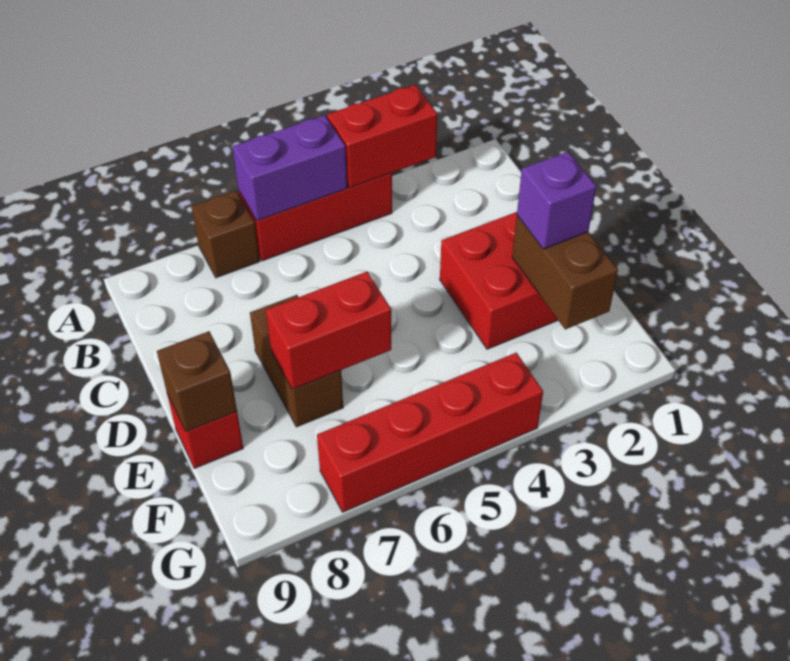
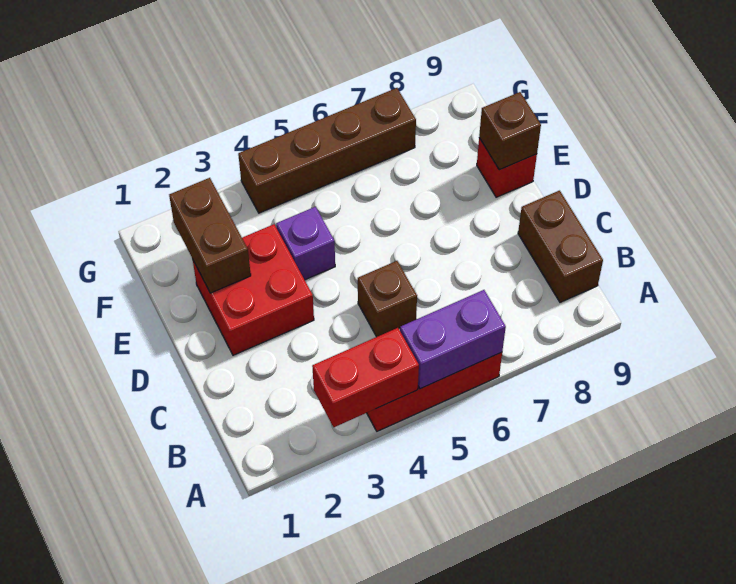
brown brick A7 level 1 -> brown brick C5 level 1
brown brick D7:E7 level 1 -> brown brick B9:C9 level 1
purple brick E2 level 3 -> purple brick E4 level 1
red brick E6:E7 level 2 -> none
red brick G4:G7 level 1 -> brown brick G4:G7 level 1

